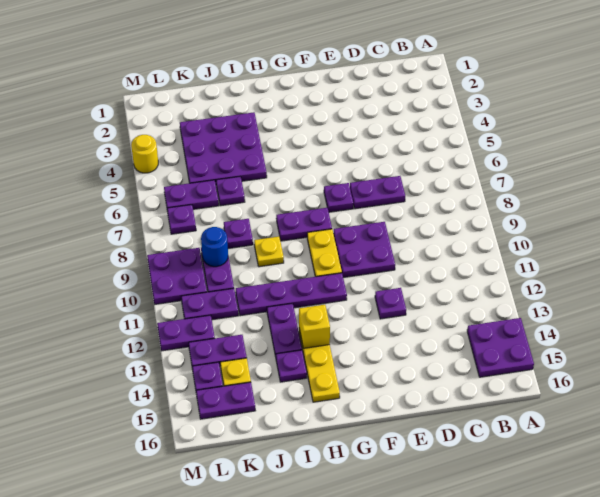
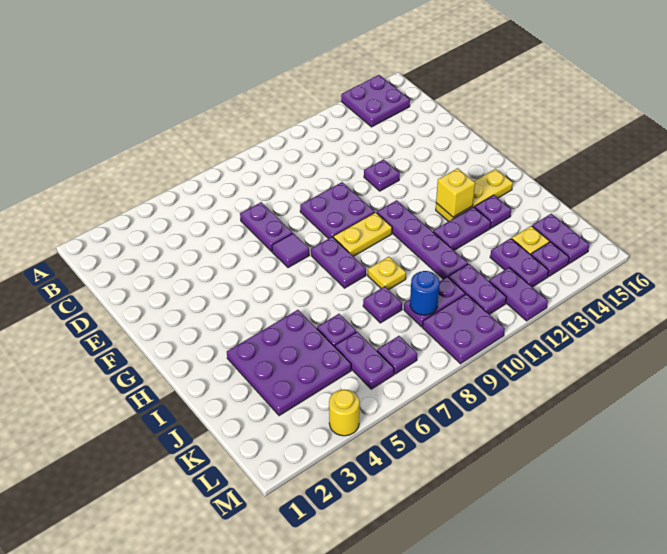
purple plate F7 level 1 -> purple tile F7 level 1

